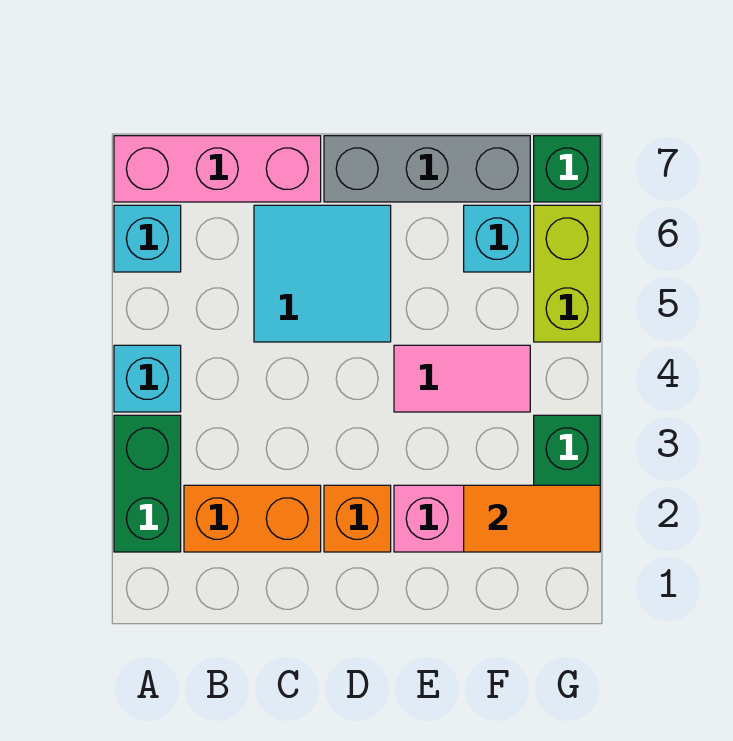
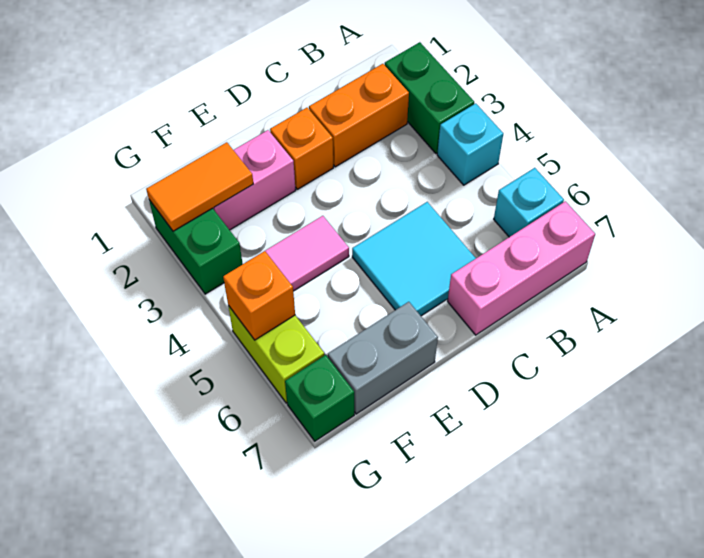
grey brick D7:F7 level 1 -> grey brick E7:F7 level 1
cyan brick F6 level 1 -> none
none -> orange brick G5 level 2

